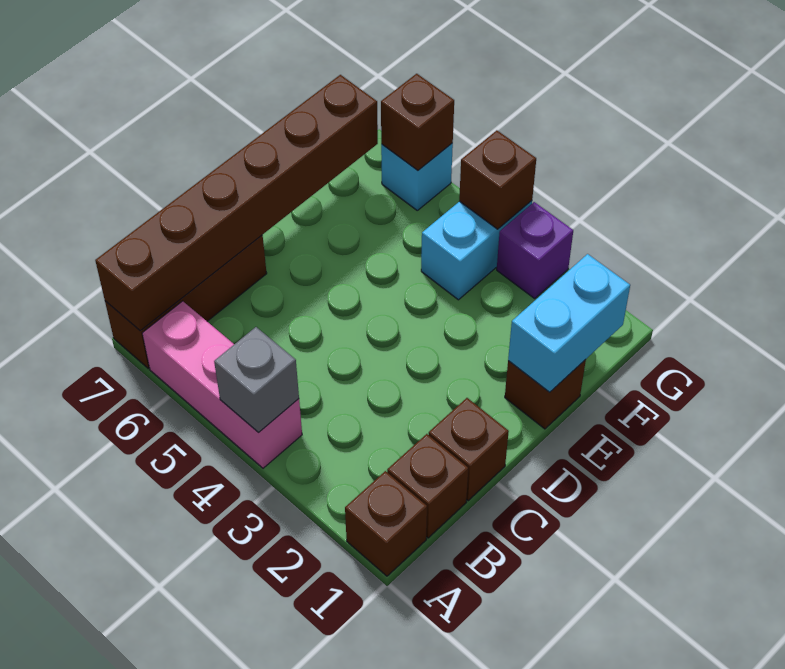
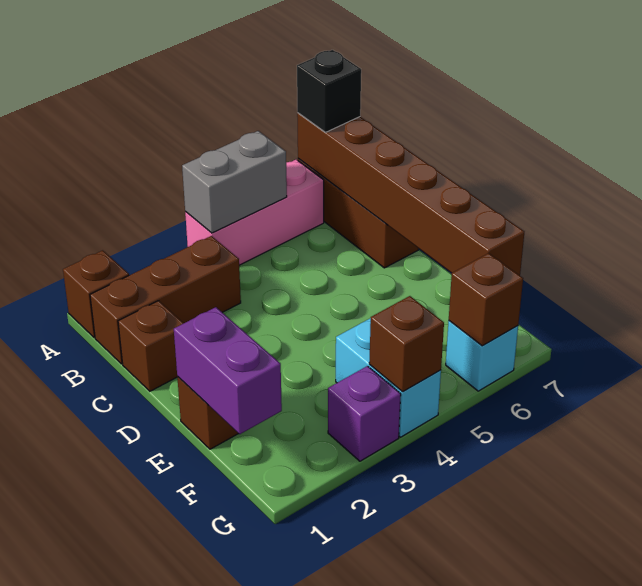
grey brick A4 level 2 -> grey brick A4:A5 level 2
none -> black brick A7 level 3
brown brick B1 level 1 -> brown brick B1:B3 level 1
cyan brick E1:F1 level 2 -> purple brick E1:F1 level 2

